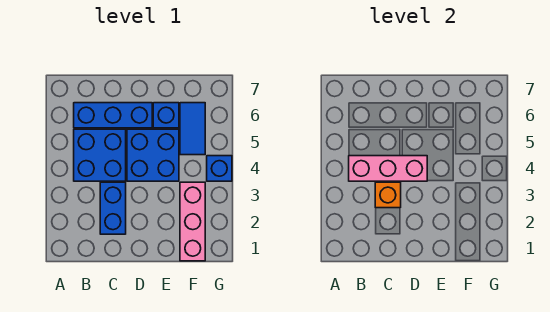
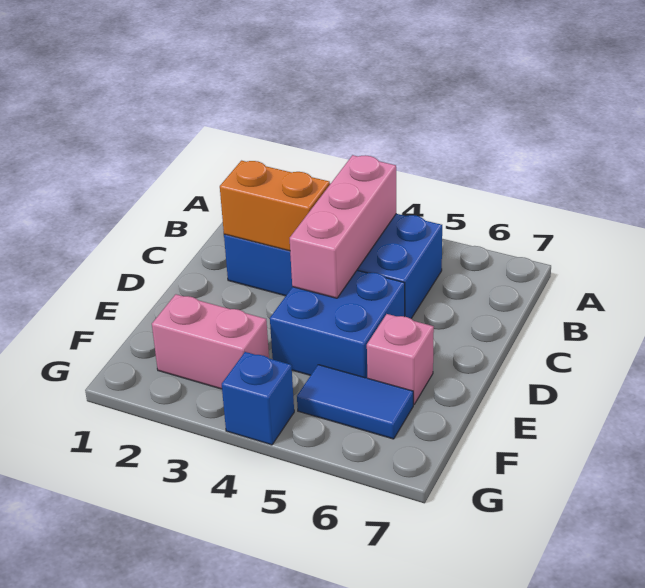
blue brick B6:D6 level 1 -> none
orange brick C3 level 2 -> orange brick C2:C3 level 2
blue brick E6 level 1 -> pink brick E6 level 1
pink brick F1:F3 level 1 -> pink brick F2:F3 level 1

